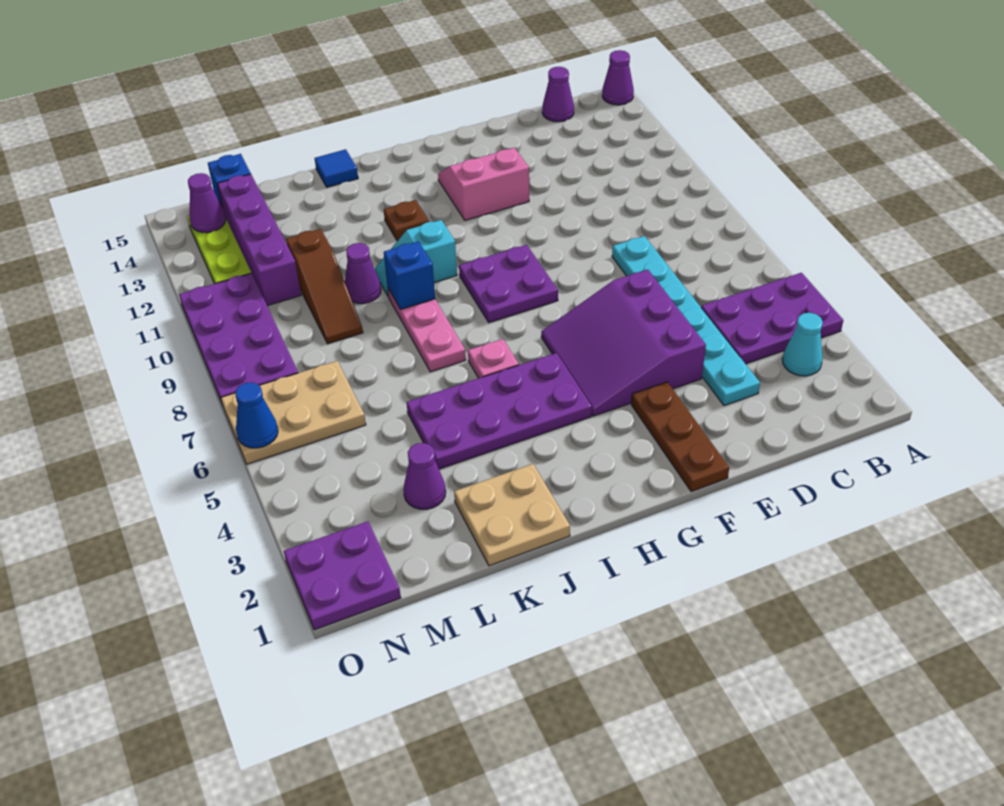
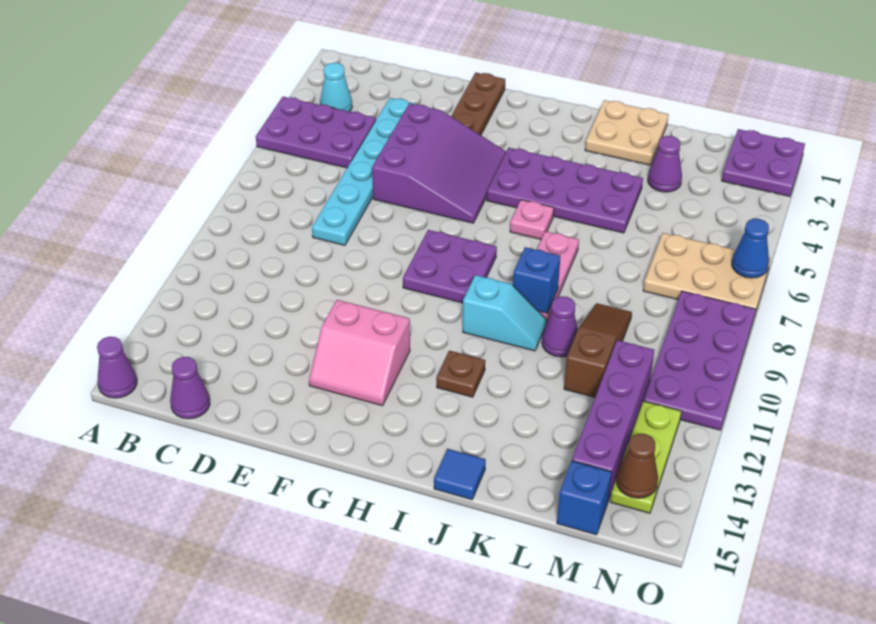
purple cone N14 level 2 -> brown cone N14 level 2

